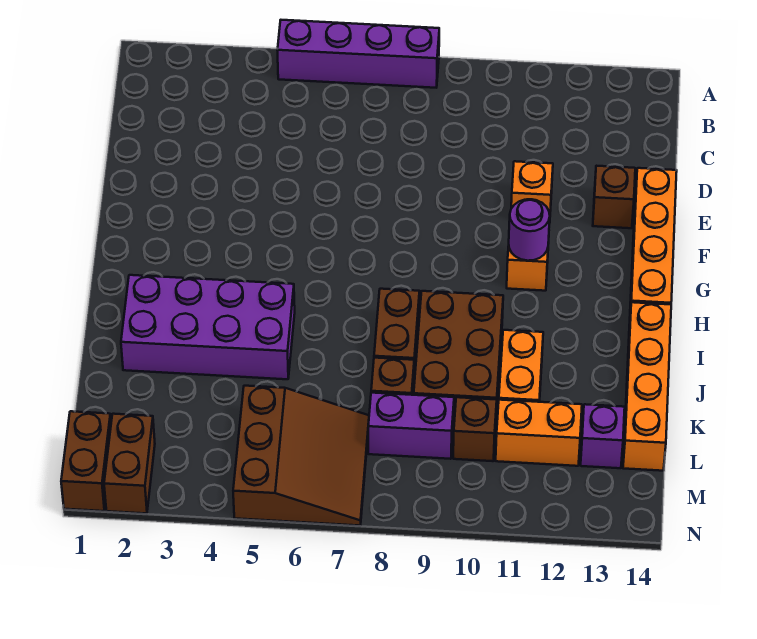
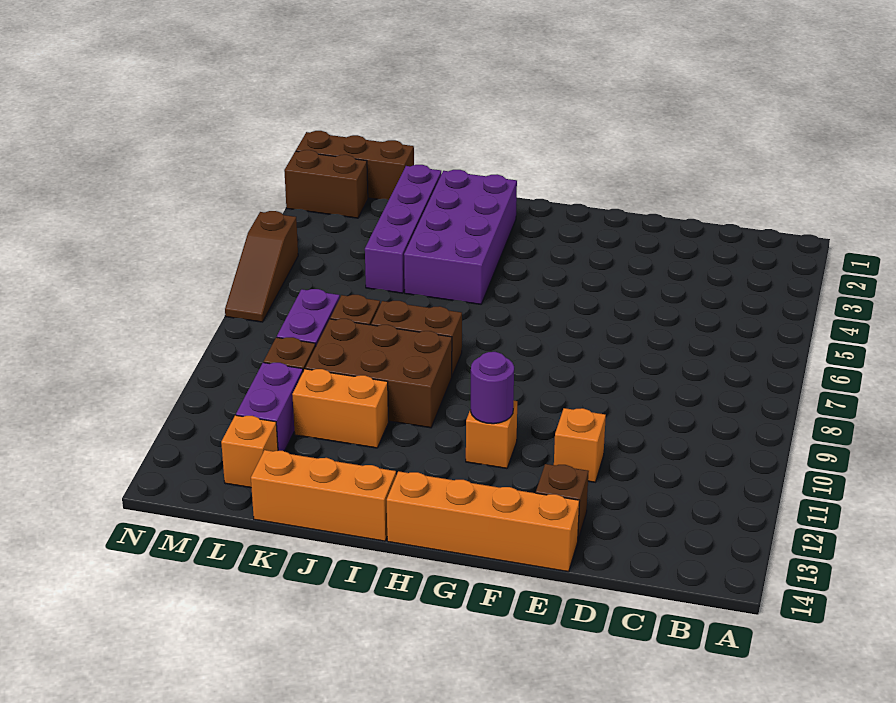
purple brick A5:A8 level 1 -> purple brick K2:K5 level 1
orange brick I14:L14 level 1 -> orange brick I14:K14 level 1
brown slope L5:N7 level 1 top 5 -> brown slope N5:N7 level 1 top 5
orange brick L11:L12 level 1 -> purple brick L11:L12 level 1
purple brick L13 level 1 -> orange brick L13 level 1
brown brick M1:N1 level 1 -> brown brick L1:N1 level 1

